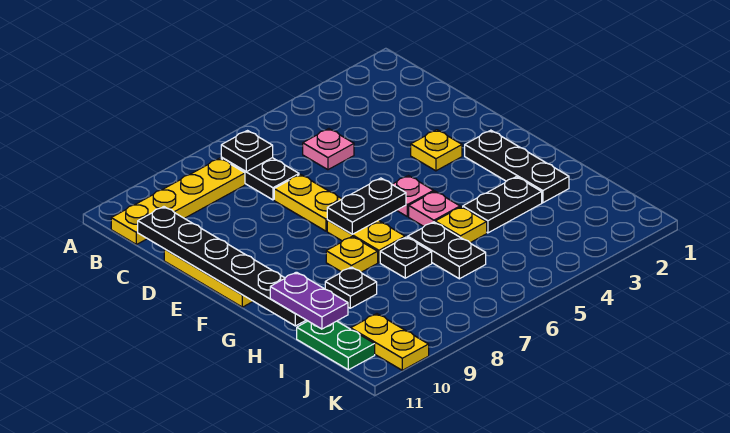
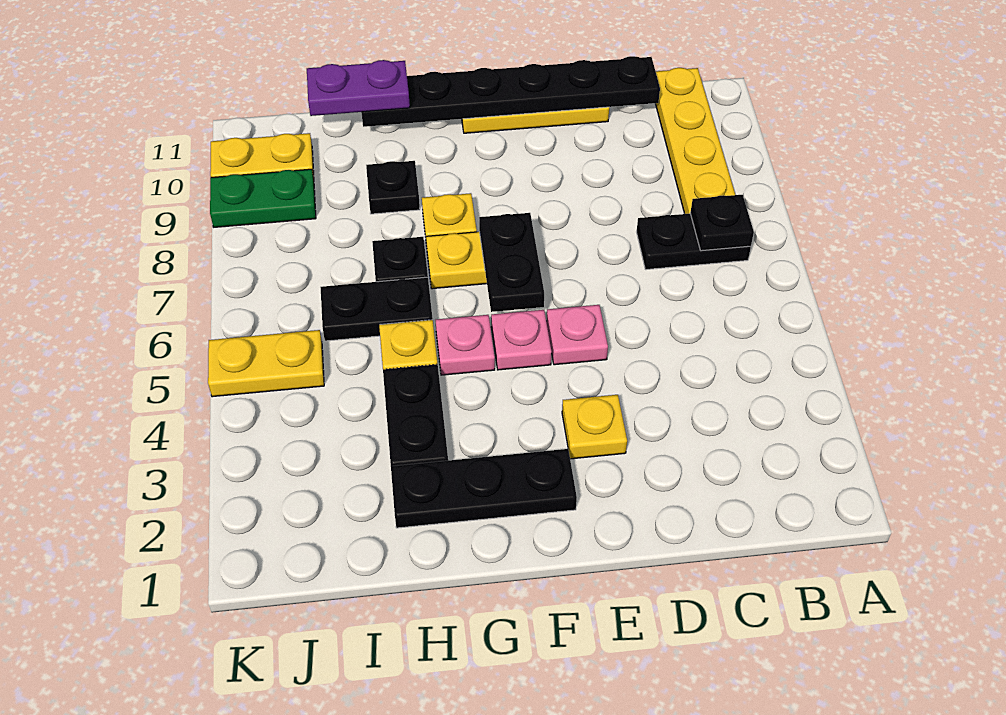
pink plate C5 level 1 -> pink plate E5 level 1
yellow plate D7:E7 level 1 -> yellow plate J5:K5 level 1
green plate I11:J11 level 1 -> green plate J9:K9 level 1

